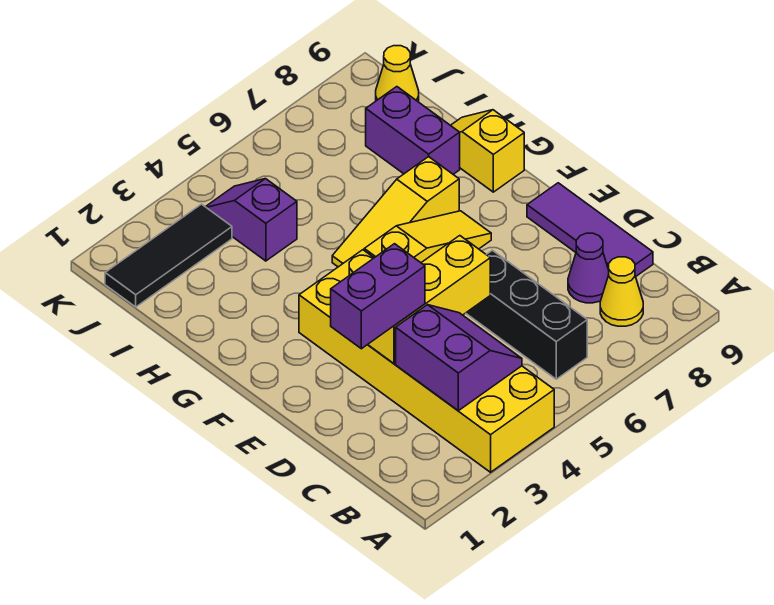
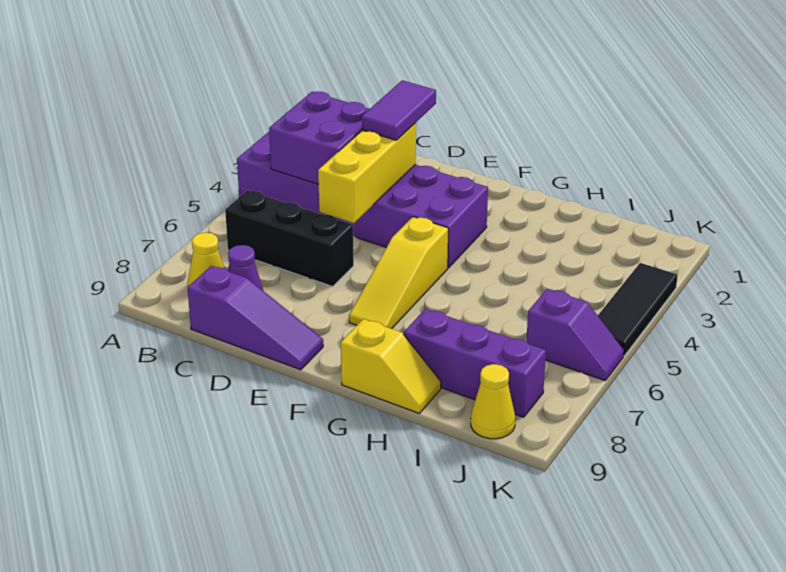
yellow brick A3:F4 level 1 -> purple brick A3:F4 level 1
purple slope B3:C4 level 2 top 3 -> purple brick B3:C4 level 2
purple tile C9:E9 level 1 -> purple slope C9:E9 level 1 top C
purple brick D2:D3 level 3 -> purple tile D2:D3 level 3
yellow slope G5:G7 level 1 top 7 -> none
purple brick H8:I8 level 1 -> purple brick H8:J8 level 1
purple slope I4:J4 level 1 top I -> purple slope J6:K6 level 1 top J
black tile J1:J3 level 1 -> black tile K3:K5 level 1

